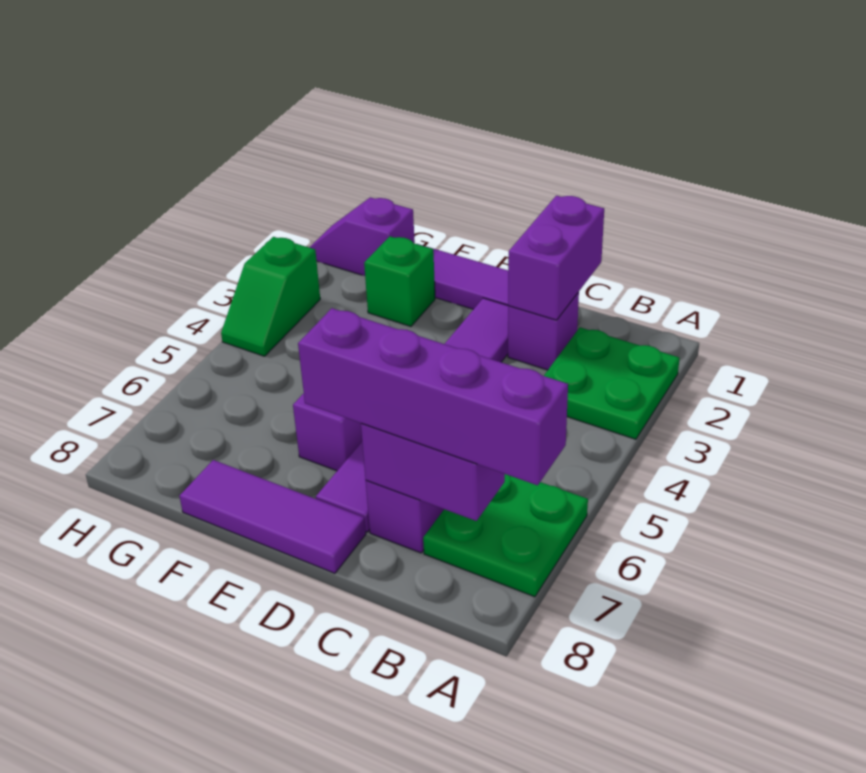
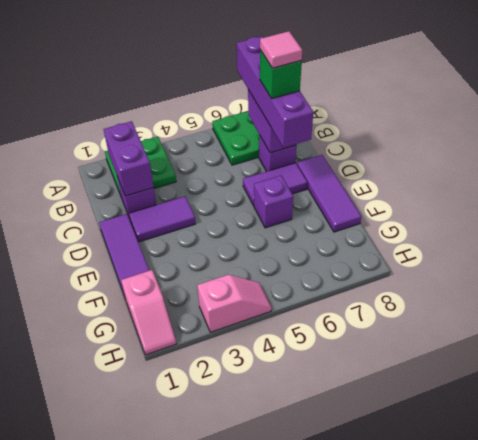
purple brick C1:C2 level 2 -> purple brick B2:C2 level 2
none -> pink tile C7 level 5
green brick F2 level 1 -> green brick C7 level 4
purple slope G1:H1 level 1 top G -> pink slope G1:H1 level 1 top G
green slope H3:H4 level 1 top 3 -> pink slope H3:H4 level 1 top 3

